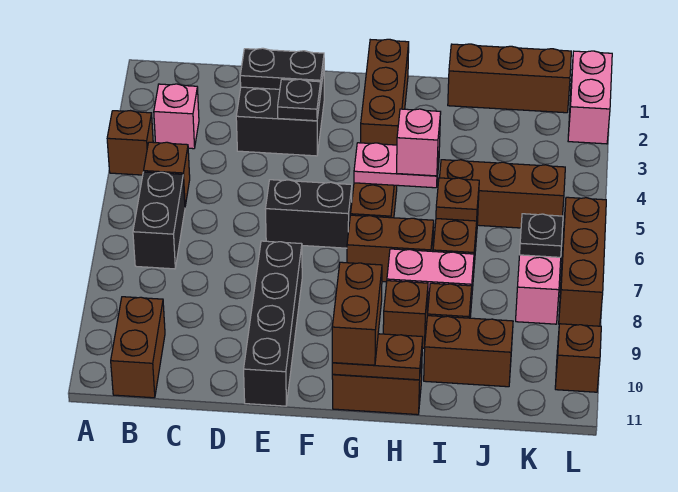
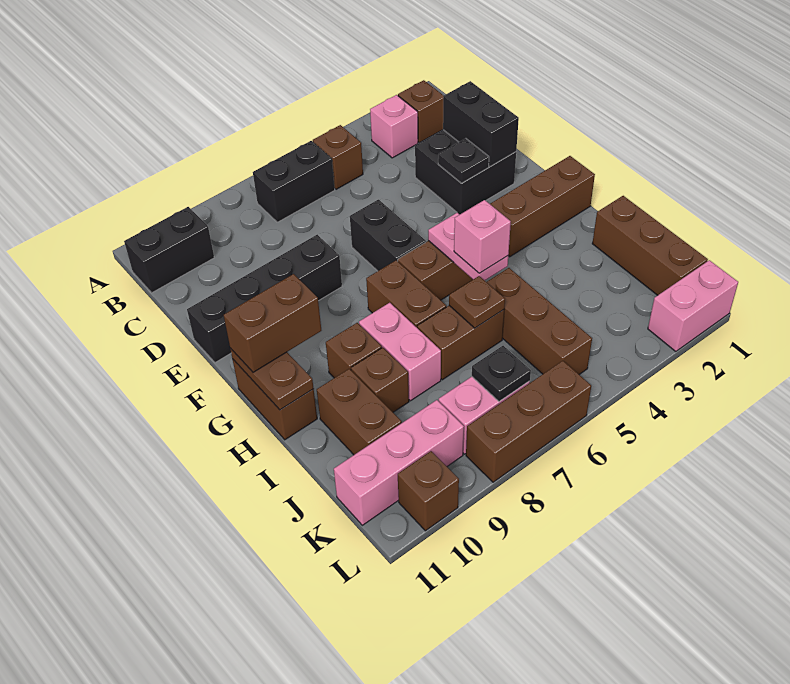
brown brick A4 level 1 -> brown brick B2 level 1
brown brick B10:B11 level 1 -> black brick B10:B11 level 1
black plate D2:E2 level 2 -> black brick D2:E2 level 2
none -> pink brick K9:K11 level 1

